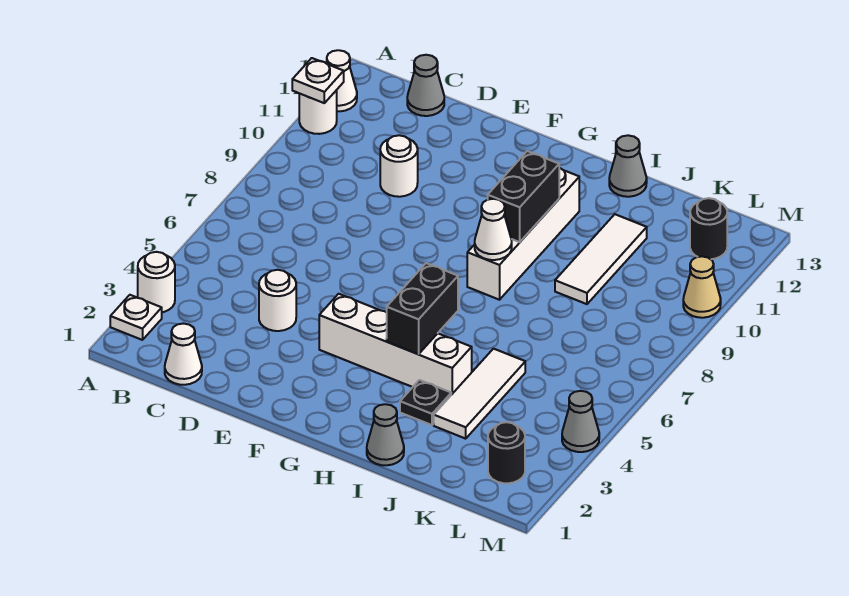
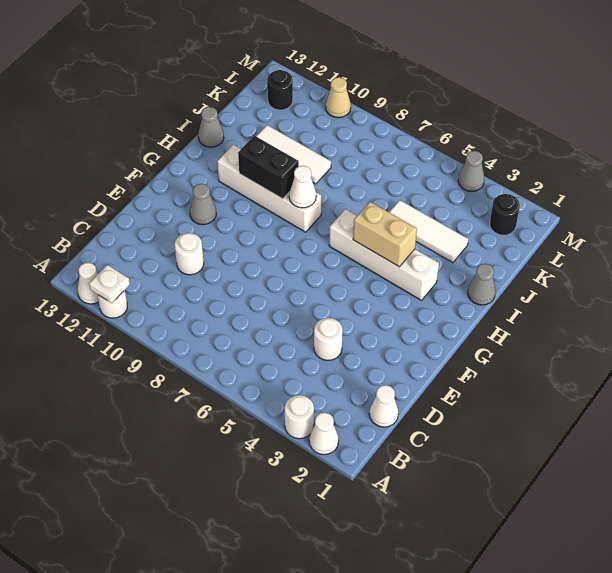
white plate A2 level 1 -> white cone A2 level 1
grey cone C13 level 1 -> grey cone F11 level 1
white brick F4:I4 level 1 -> white brick H3:H6 level 1
black brick H4:H5 level 2 -> tan brick H4:H5 level 2
black plate I3 level 1 -> none

